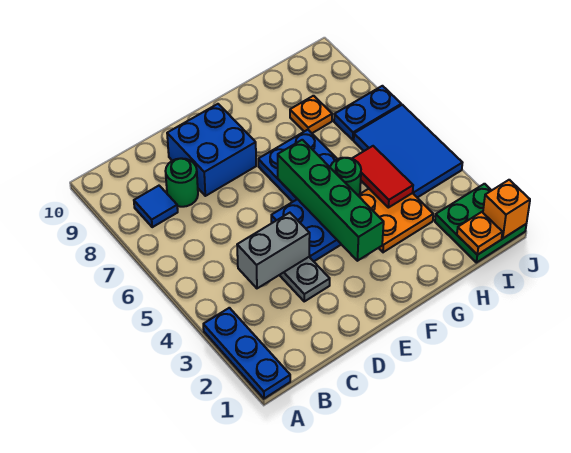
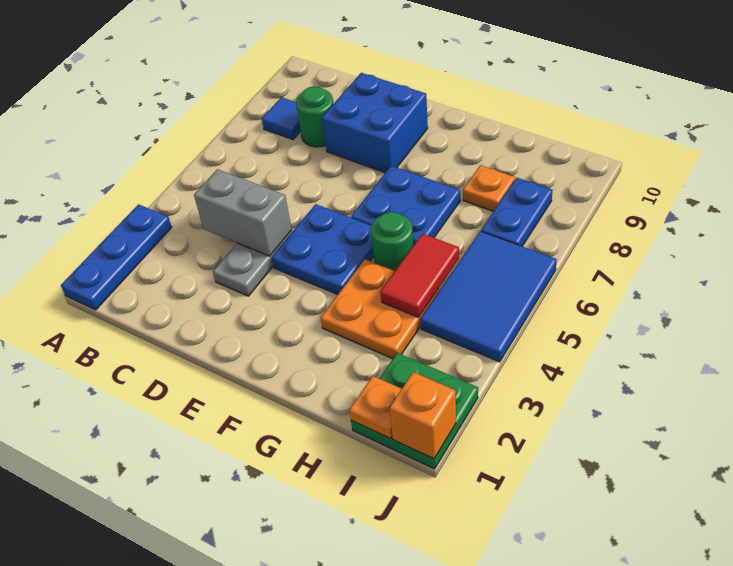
green brick F3:F6 level 2 -> none
blue plate I7:J7 level 1 -> blue plate I7:I8 level 1

